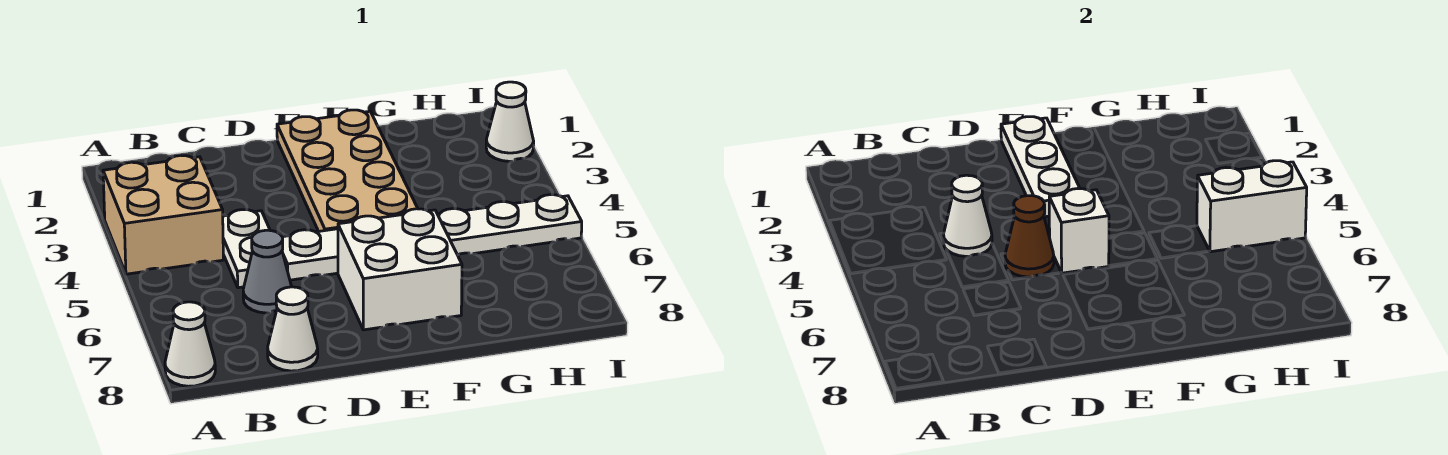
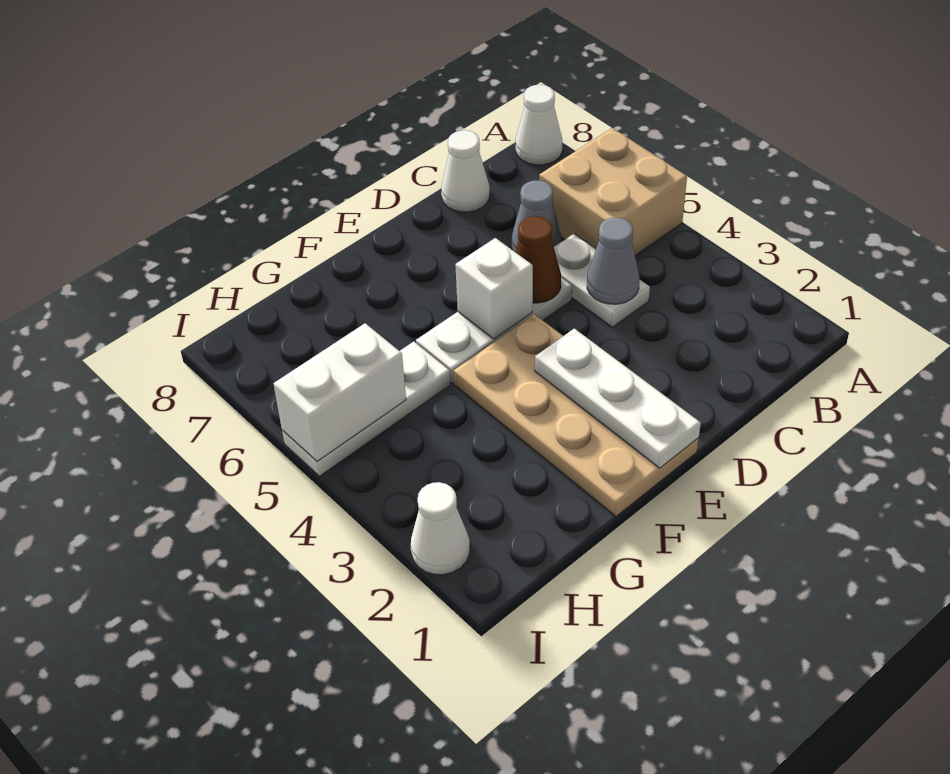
tan brick A3:B4 level 1 -> tan brick A5:B6 level 1
white cone C4 level 2 -> grey cone C4 level 2
white brick E6:F7 level 1 -> none

